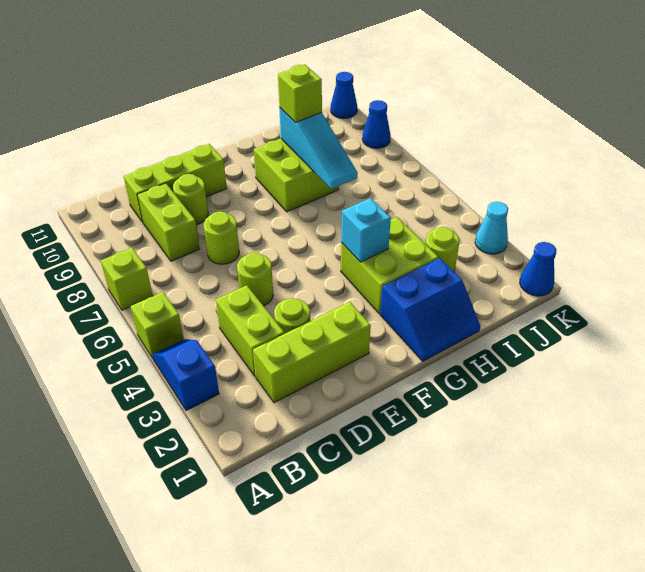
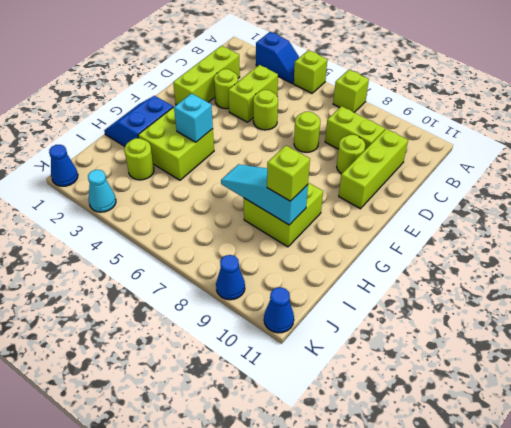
lime brick C3:C4 level 1 -> lime brick C4:D4 level 1

